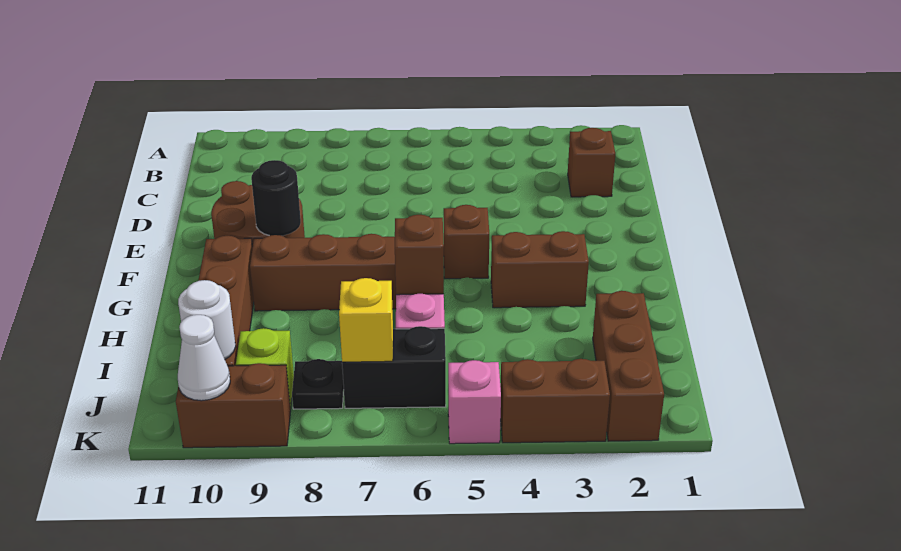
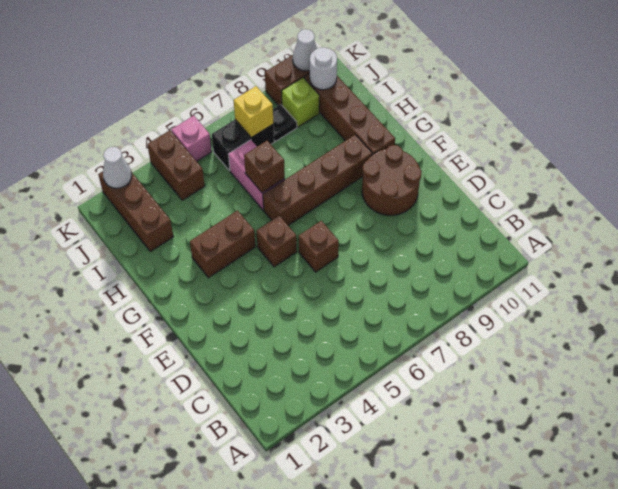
brown brick C2 level 1 -> brown brick E6 level 1
black round brick F9 level 2 -> none
none -> white cone K2 level 2
brown brick K3:K4 level 1 -> brown brick J4:K4 level 1

